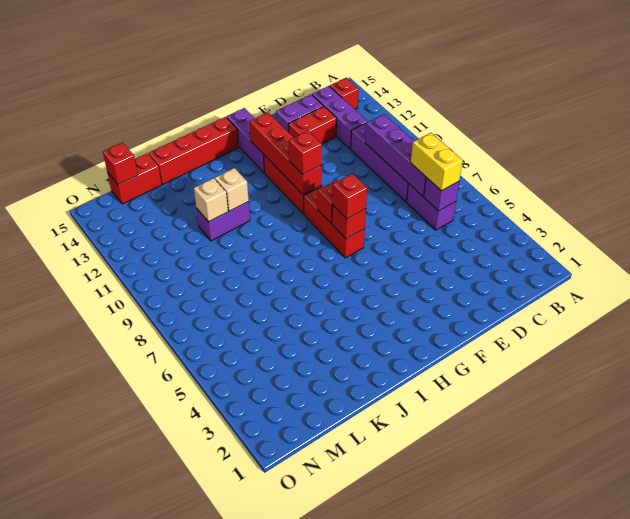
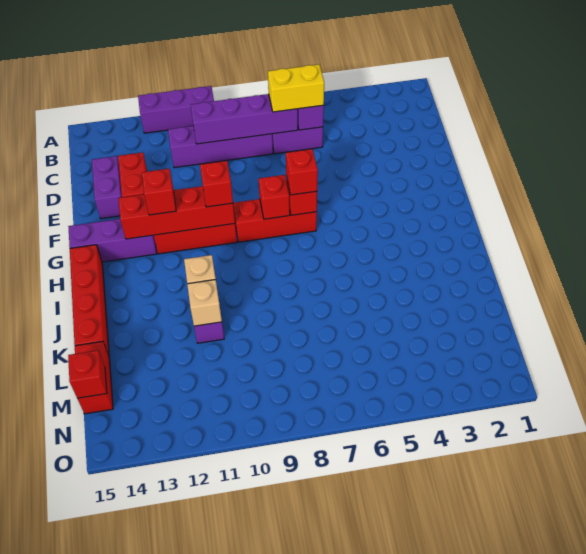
red brick B14 level 1 -> red brick G12 level 3
purple brick C12:C14 level 1 -> purple brick A10:A12 level 1

